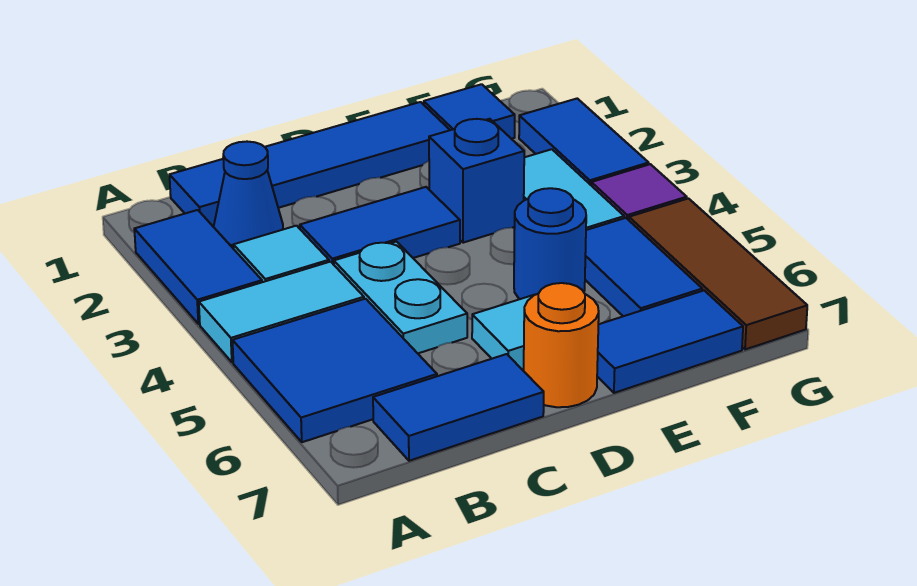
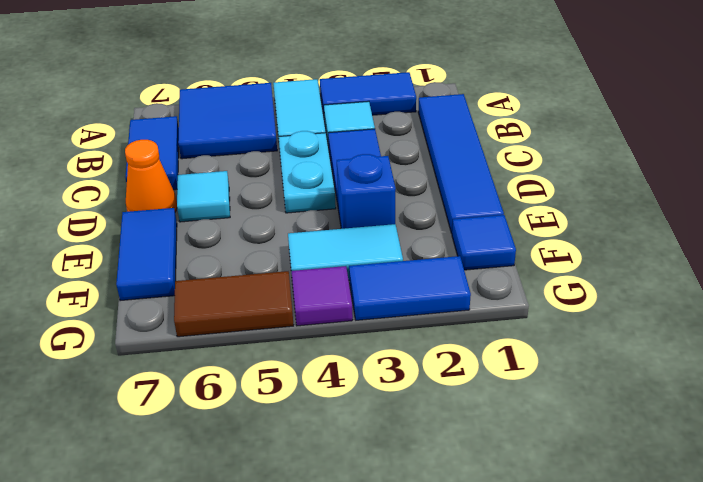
blue cone B2 level 1 -> none
cyan plate C4:C5 level 1 -> cyan plate C4:D4 level 1
orange round brick D7 level 1 -> orange cone D7 level 1
blue round brick E5 level 1 -> none
blue tile F5:F6 level 1 -> none
brown tile G5:G7 level 1 -> brown tile G5:G6 level 1

